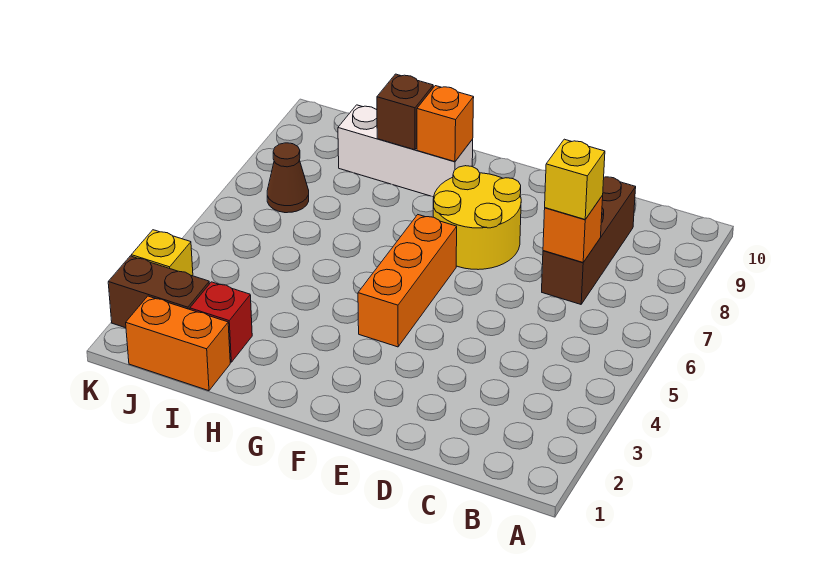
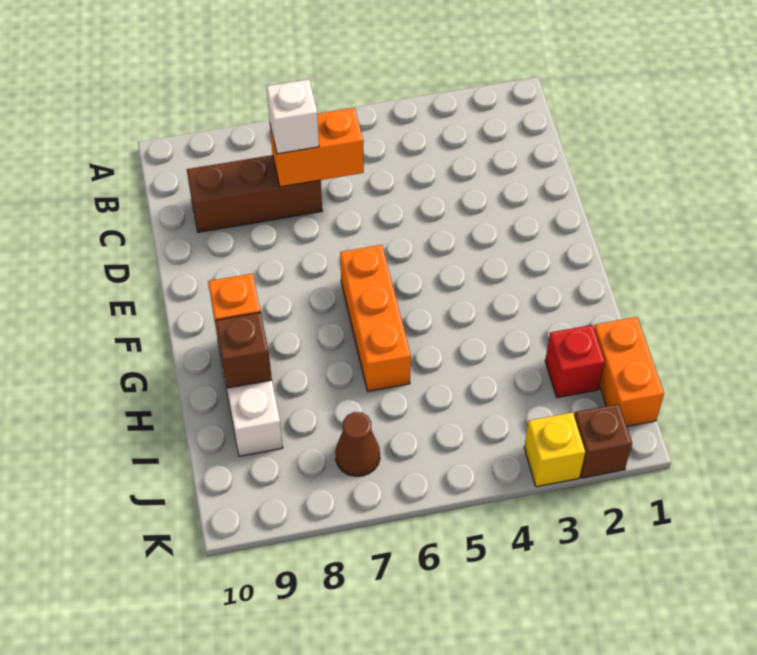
orange brick C7 level 2 -> orange brick C6:C7 level 2
yellow brick C7 level 3 -> white brick C7 level 3
yellow round brick E7:F8 level 1 -> none
orange brick F4:F6 level 1 -> orange brick F6:H6 level 1
brown brick J2:K2 level 1 -> brown brick K2 level 1

